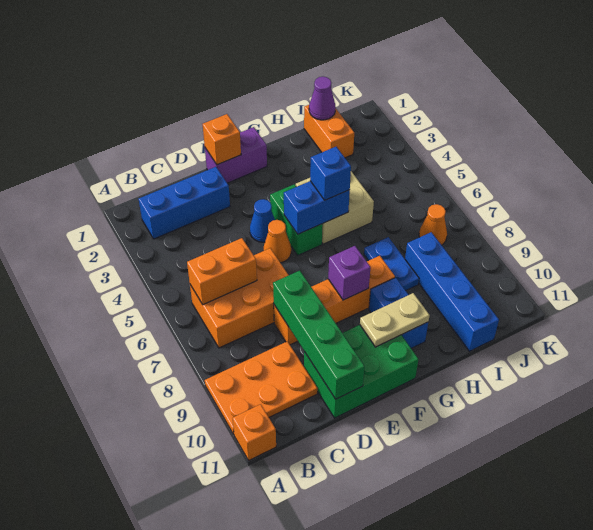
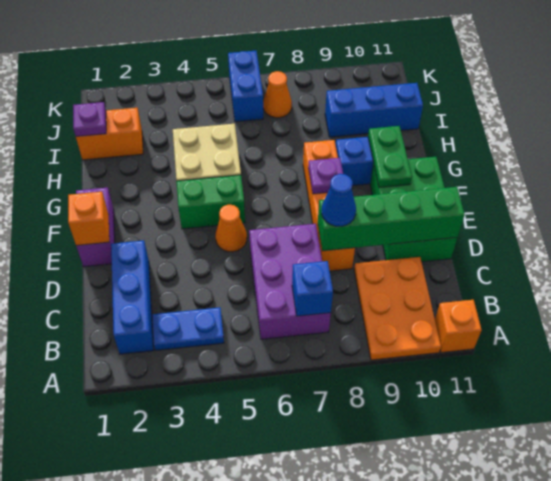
orange brick B6:D7 level 1 -> purple brick B6:D7 level 1
orange brick B6:C6 level 2 -> none
blue cone E4 level 1 -> blue cone D8 level 3
blue brick F5:G5 level 2 -> blue brick J6:K6 level 1
purple brick F8 level 2 -> purple plate F8 level 2
tan plate F10:G10 level 2 -> green plate F10:G10 level 2
blue brick G5 level 3 -> blue brick B7 level 2
blue plate H7:H8 level 1 -> blue plate B3:B4 level 1
purple cone I1 level 2 -> purple plate I1 level 2
blue brick I8:I11 level 1 -> blue brick I9:I11 level 1

